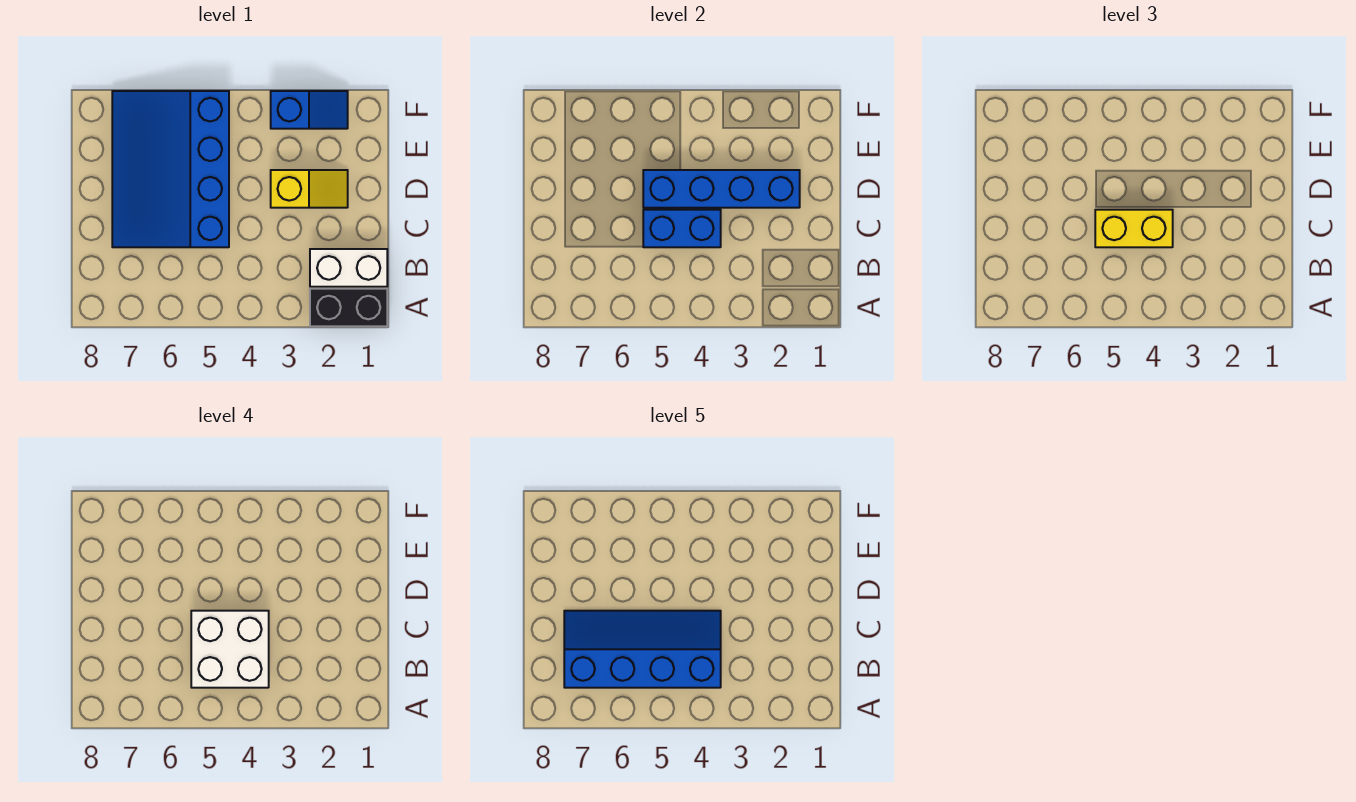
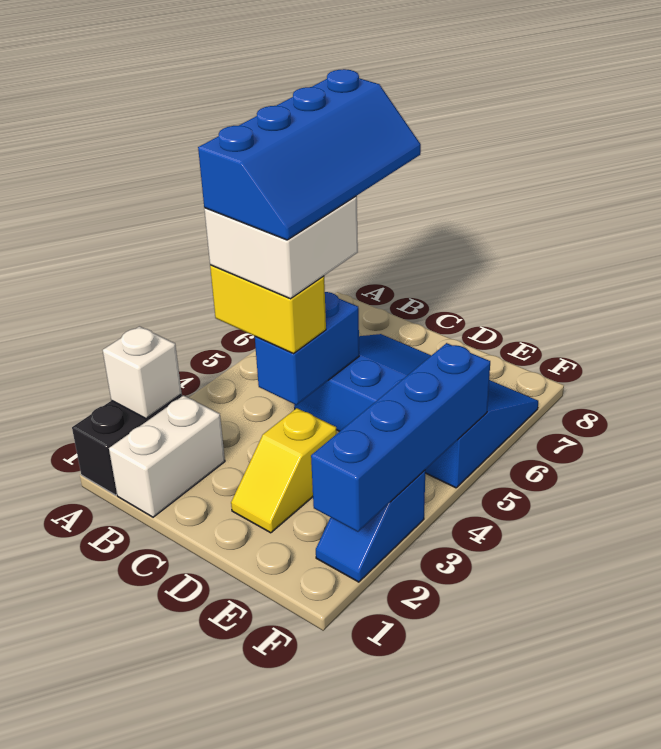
none -> white brick A2 level 2
yellow brick C4:C5 level 3 -> yellow brick B4:C4 level 3
blue brick D2:D5 level 2 -> blue brick F2:F5 level 2

